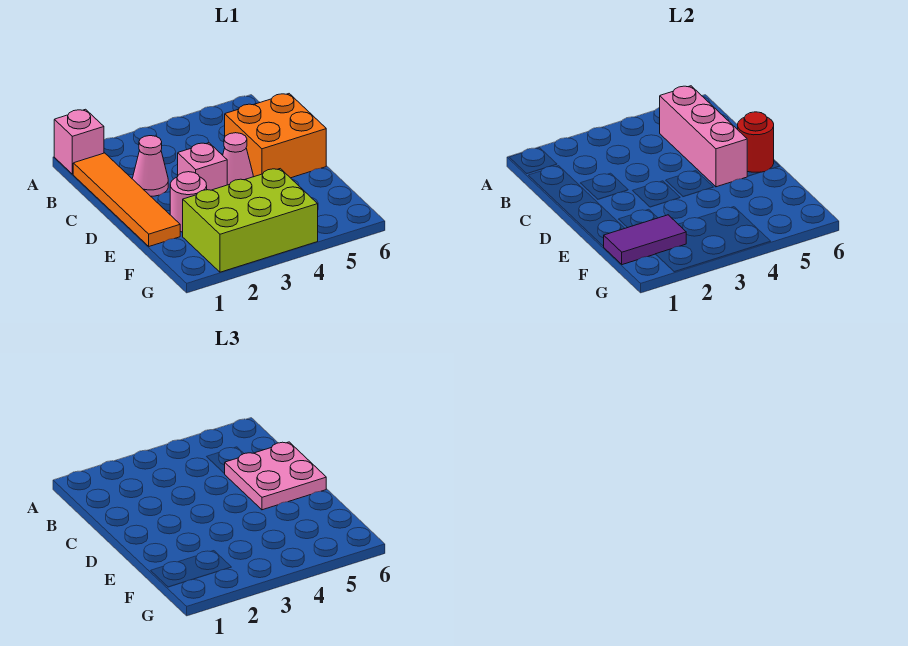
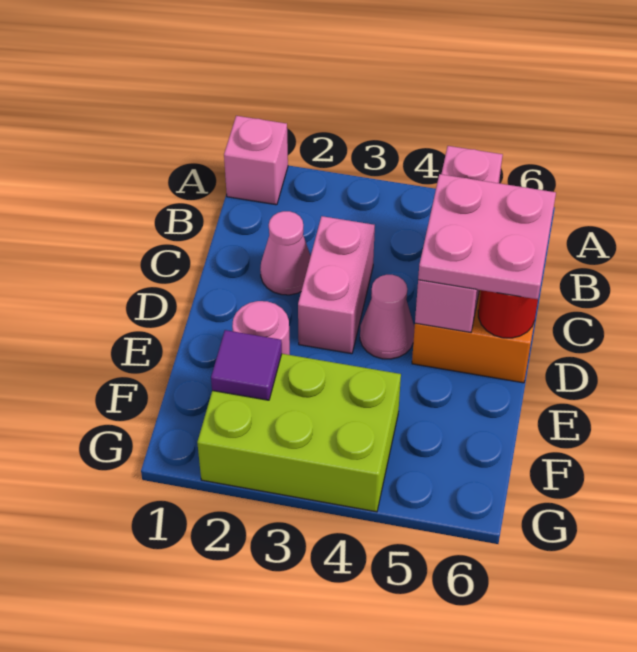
orange tile B1:E1 level 1 -> none
pink brick D3 level 1 -> pink brick C3:D3 level 1
purple tile F1:F2 level 2 -> purple tile F2 level 2

